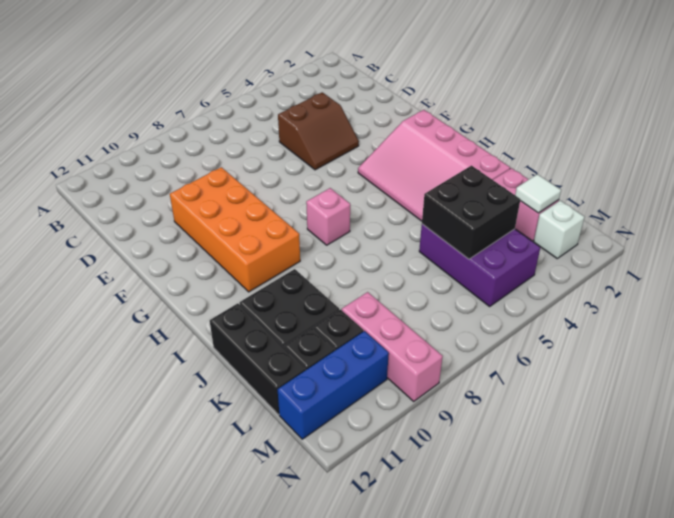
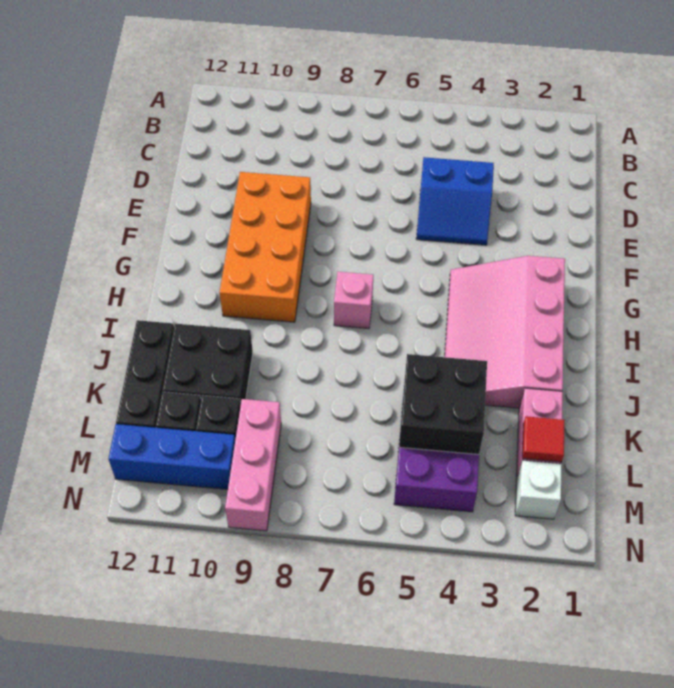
brown slope D4:E5 level 1 top D -> blue slope D4:E5 level 1 top D
white tile L2 level 2 -> red tile L2 level 2

